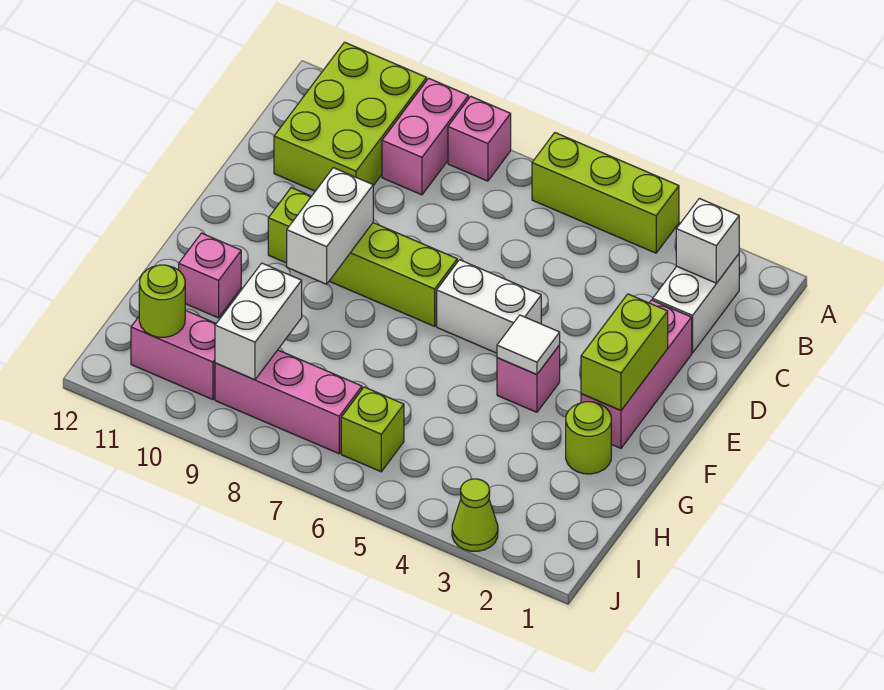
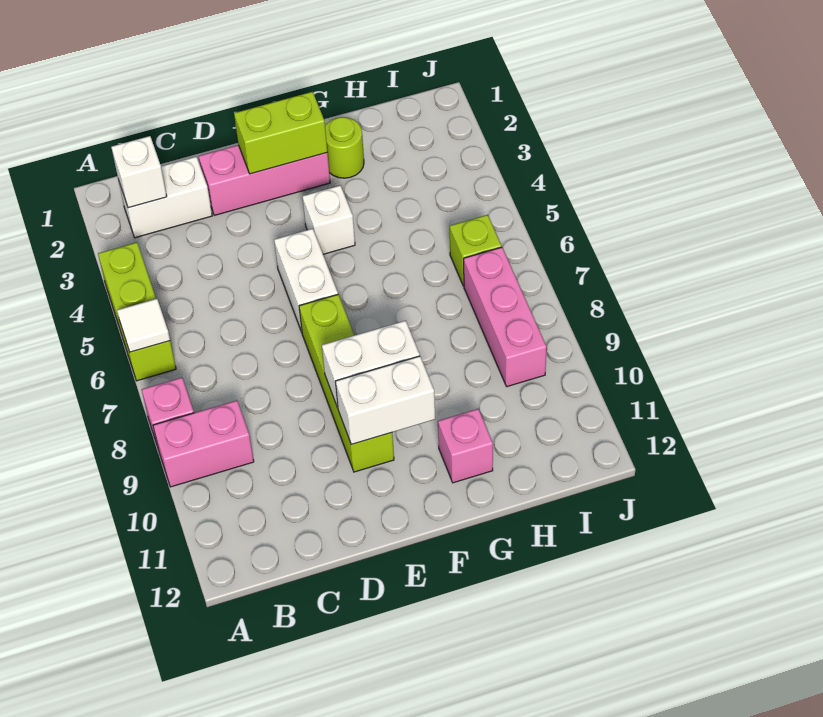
lime brick A10:C11 level 1 -> none
pink brick F4 level 1 -> white brick F4 level 1
white tile F4 level 2 -> white tile A6 level 2
white brick H9:I9 level 2 -> white brick E10:F10 level 2
pink brick I10:I11 level 1 -> none
lime round brick I11 level 2 -> none
lime cone J3 level 1 -> none

